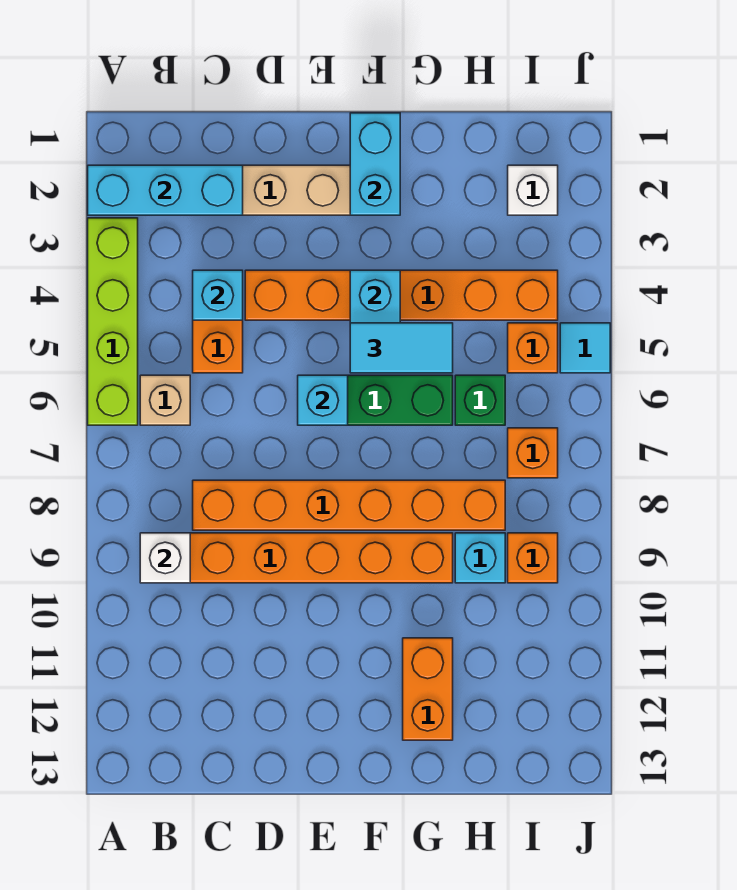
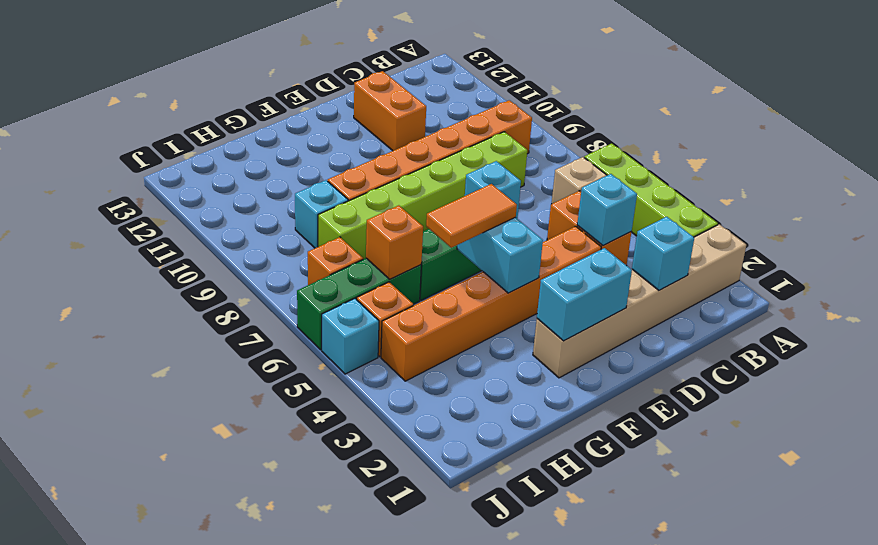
cyan brick A2:C2 level 2 -> cyan brick C2 level 2
white brick B9 level 2 -> none
orange brick C8:H8 level 1 -> lime brick C8:H8 level 1
cyan brick F1:F2 level 2 -> cyan brick E2:F2 level 2
cyan tile F5:G5 level 3 -> orange tile F5:G5 level 3
orange brick G11:G12 level 1 -> orange brick D11:D12 level 1
green brick H6 level 1 -> green brick H6:J6 level 1
white brick I2 level 1 -> none
orange brick I9 level 1 -> orange brick H6 level 2
cyan tile J5 level 1 -> cyan brick J5 level 1

